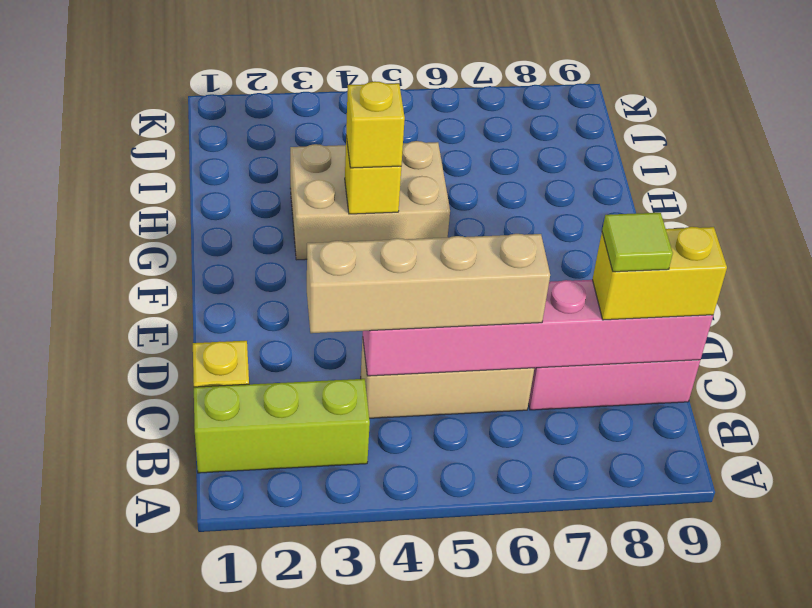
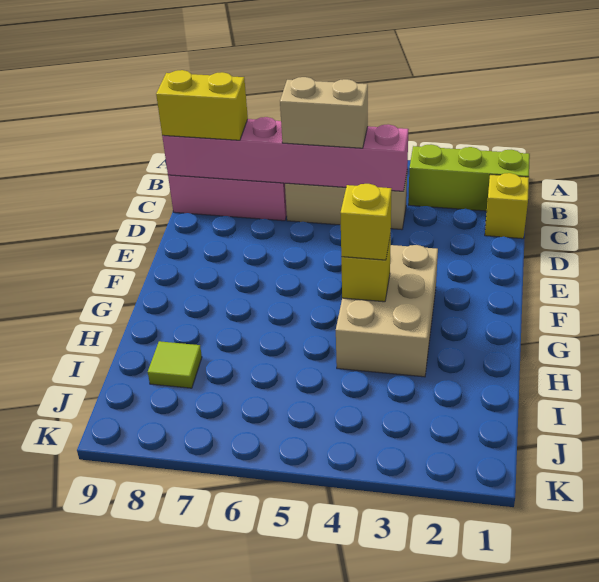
tan brick C3:C6 level 3 -> tan brick C5:C6 level 3
lime tile C8 level 4 -> lime tile I8 level 1
tan brick G3:H5 level 1 -> tan brick F3:H4 level 1

